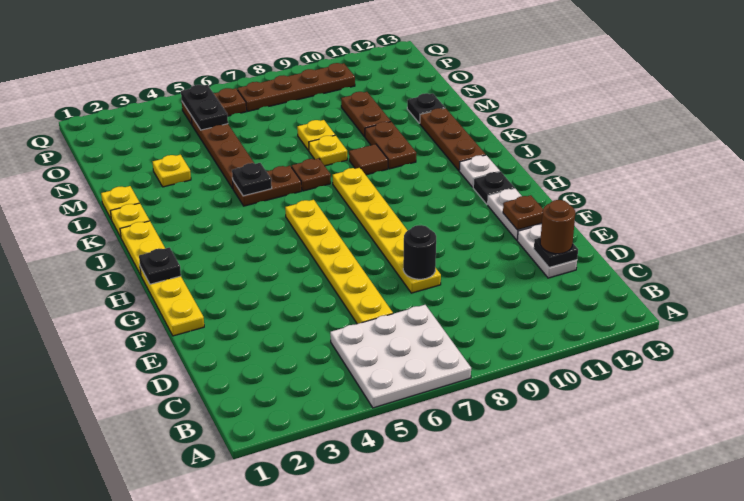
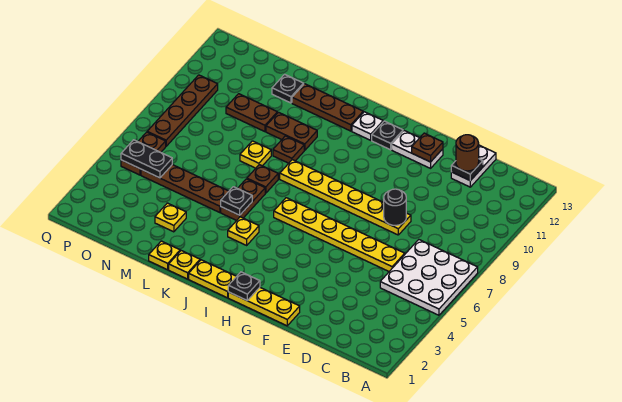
white plate D12:E12 level 1 -> white plate D12:D13 level 1
brown tile K9 level 1 -> brown plate K9 level 1
yellow plate M8 level 1 -> yellow plate J4 level 1

